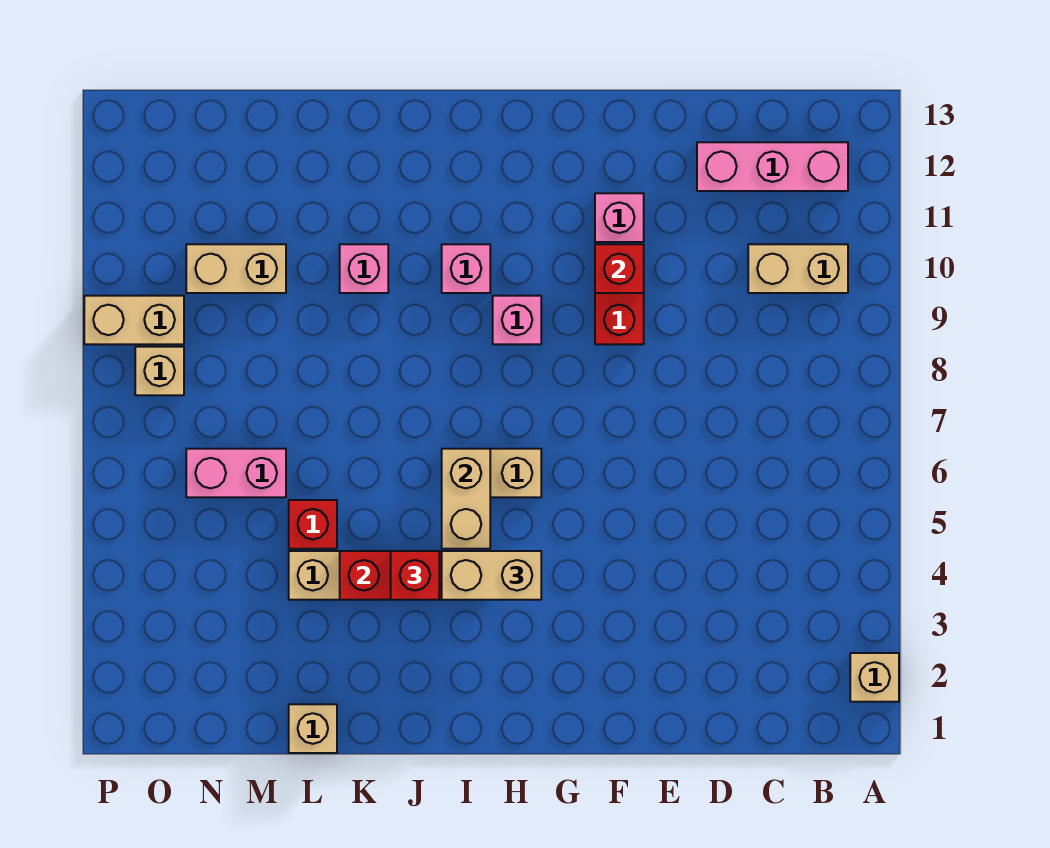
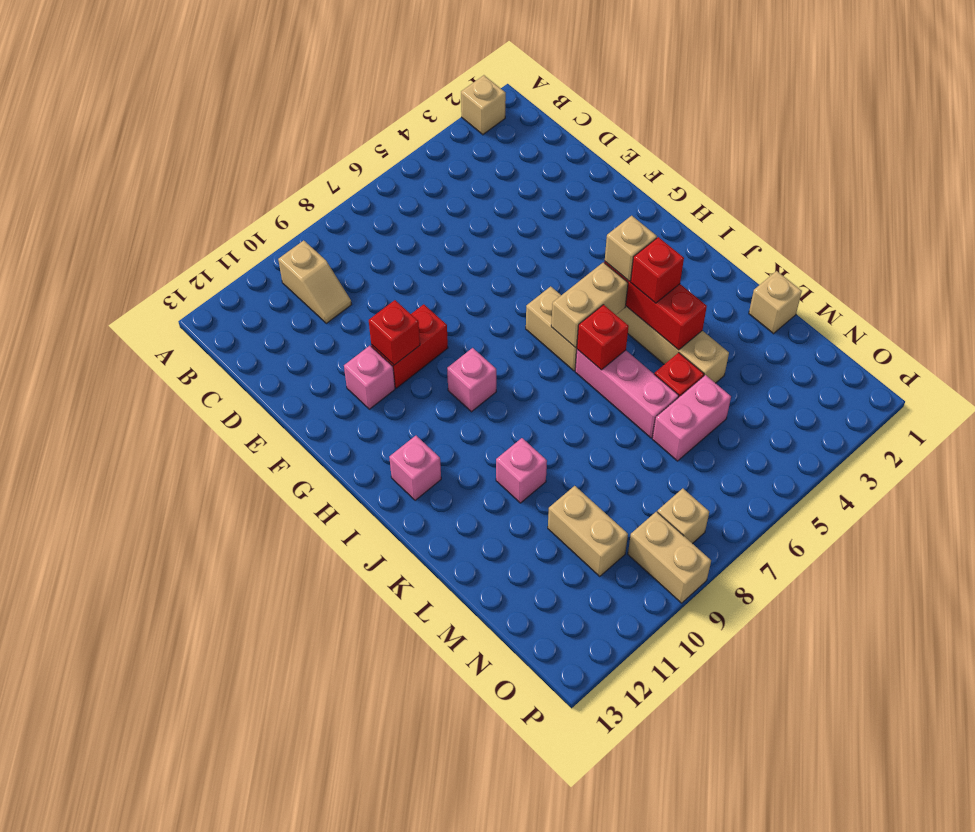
tan brick B10:C10 level 1 -> tan slope B10:C10 level 1 top B
pink brick B12:D12 level 1 -> pink brick J6:L6 level 1
tan brick H4:I4 level 3 -> tan brick I4 level 3
pink brick I10 level 1 -> pink brick I12 level 1
none -> red brick J6 level 2
pink brick M6:N6 level 1 -> pink brick M5:M6 level 1

